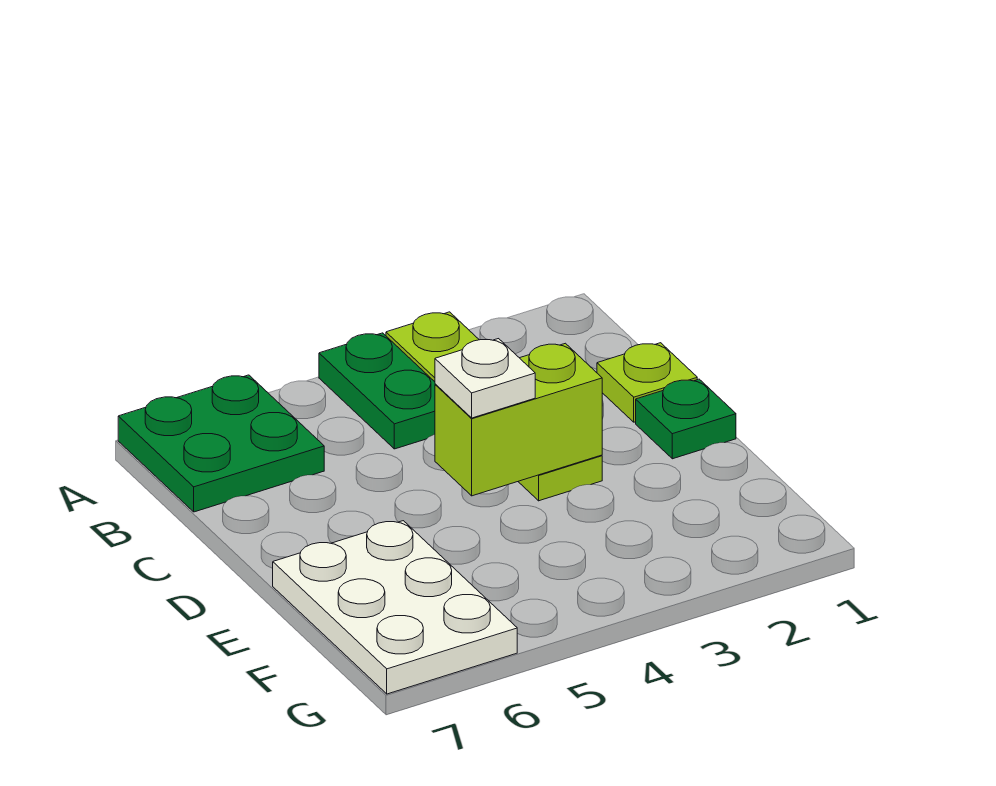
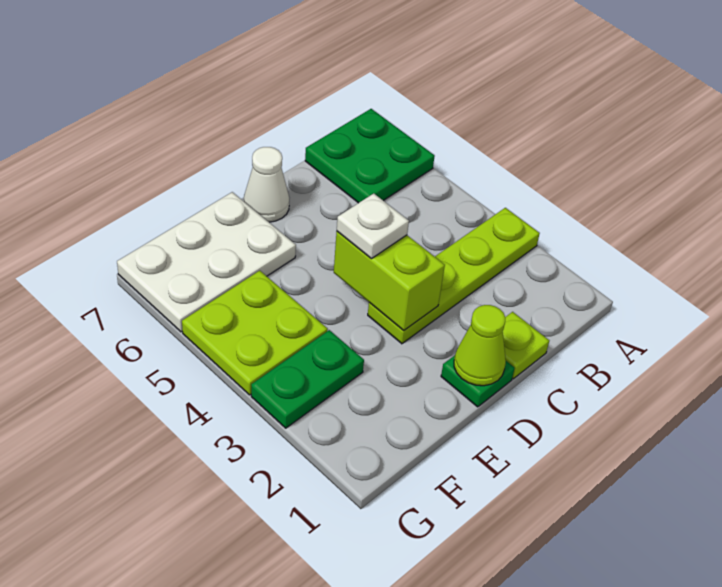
green plate A4:B4 level 1 -> green plate F3:G3 level 1
none -> lime cone D1 level 2
none -> white cone D7 level 1
none -> lime plate F4:G5 level 1

